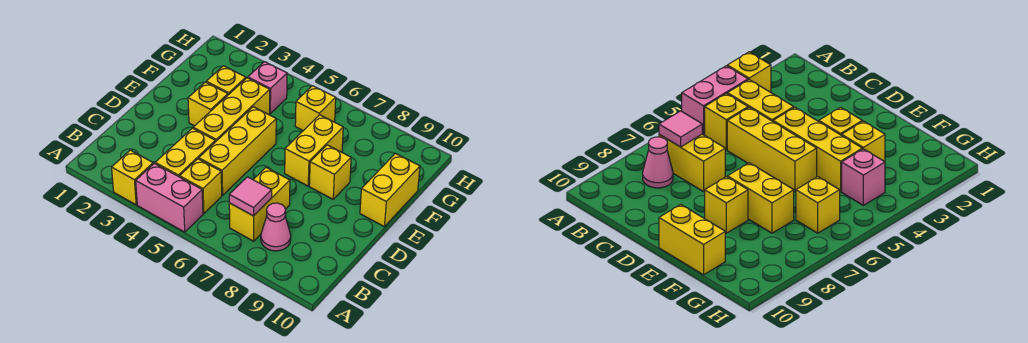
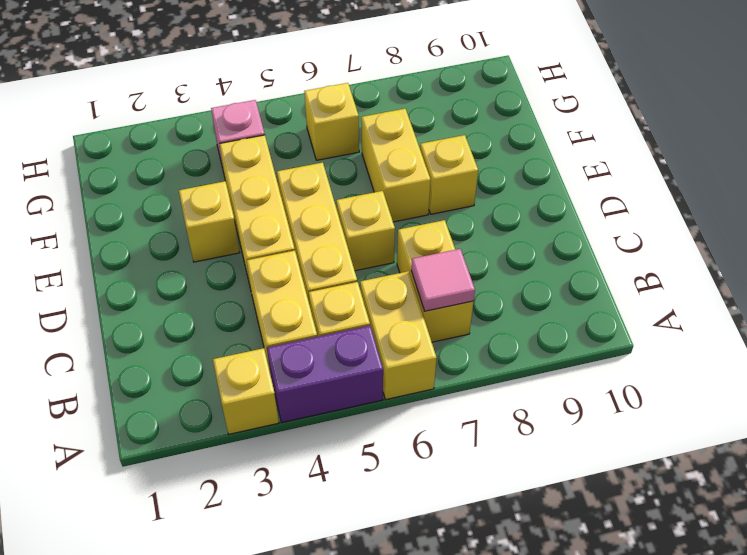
pink brick A4:A5 level 1 -> purple brick A4:A5 level 1
pink cone B8 level 1 -> none
yellow brick E10:F10 level 1 -> yellow brick A6:B6 level 1
yellow brick F3 level 1 -> yellow brick D6 level 1

